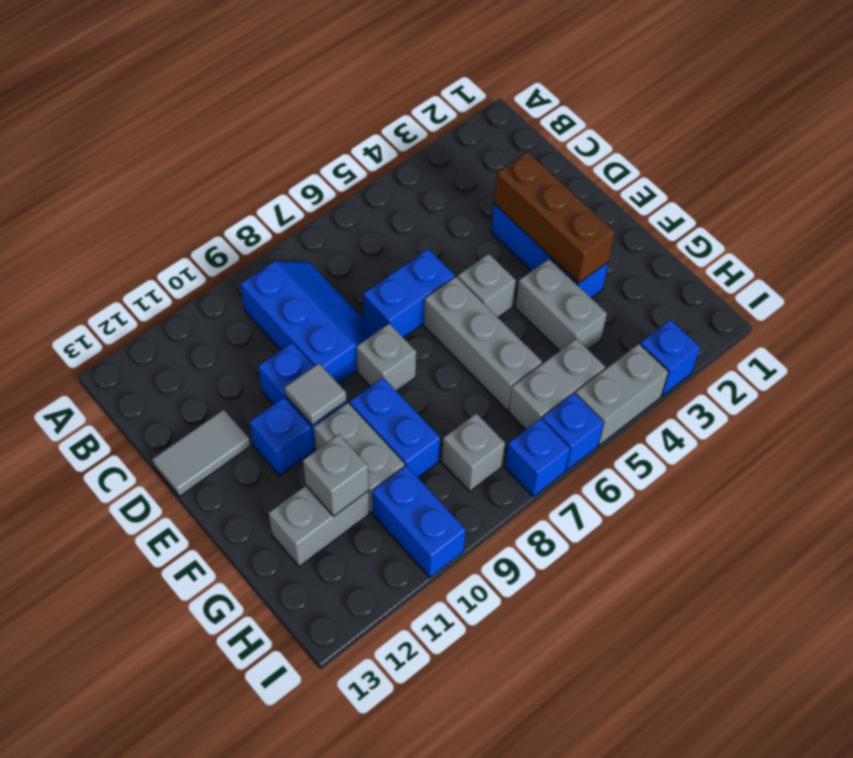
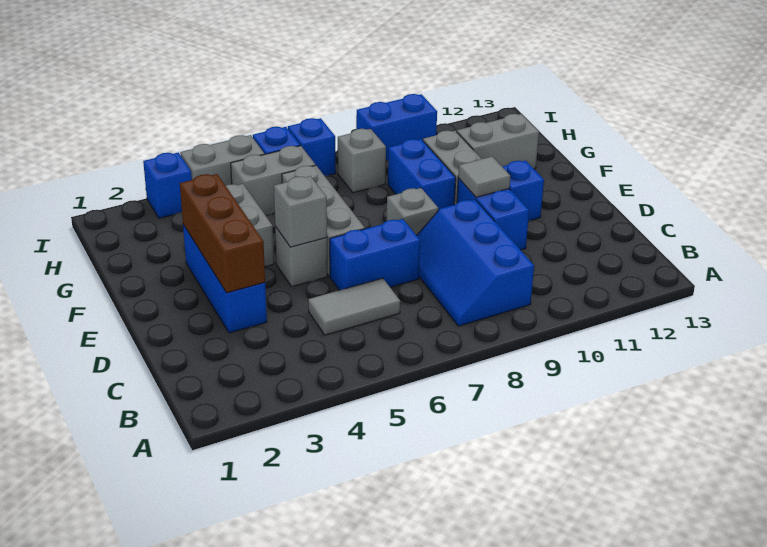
grey tile D12:D13 level 1 -> grey tile C5:C6 level 1
grey brick G11 level 2 -> grey brick E5 level 2
blue brick H10:I10 level 1 -> blue brick I9:I10 level 1

